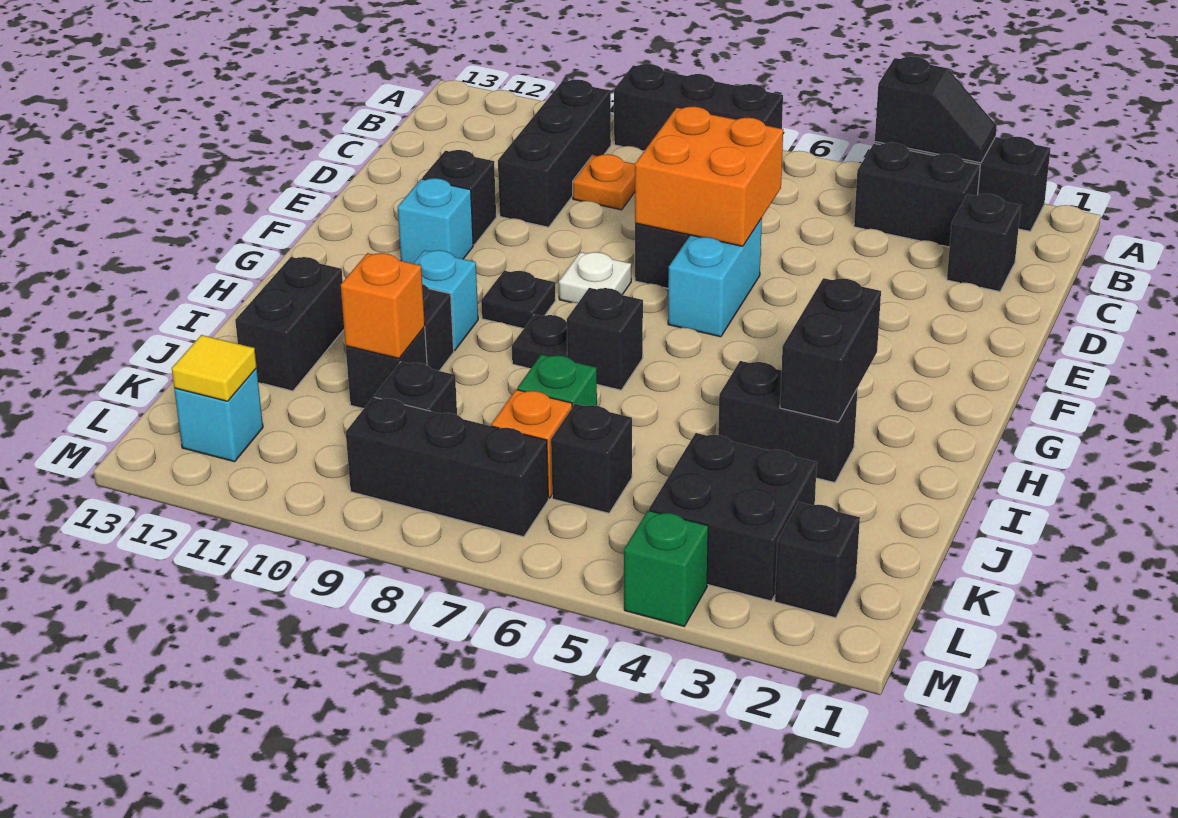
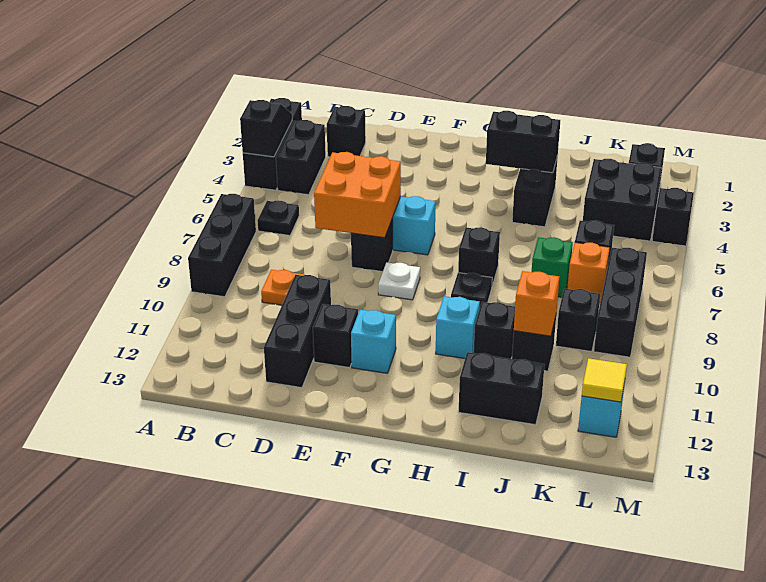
black brick B10:D10 level 1 -> black brick D10:D12 level 1
black plate G9 level 1 -> black plate B6 level 1
green brick M4 level 1 -> black brick M4 level 1

